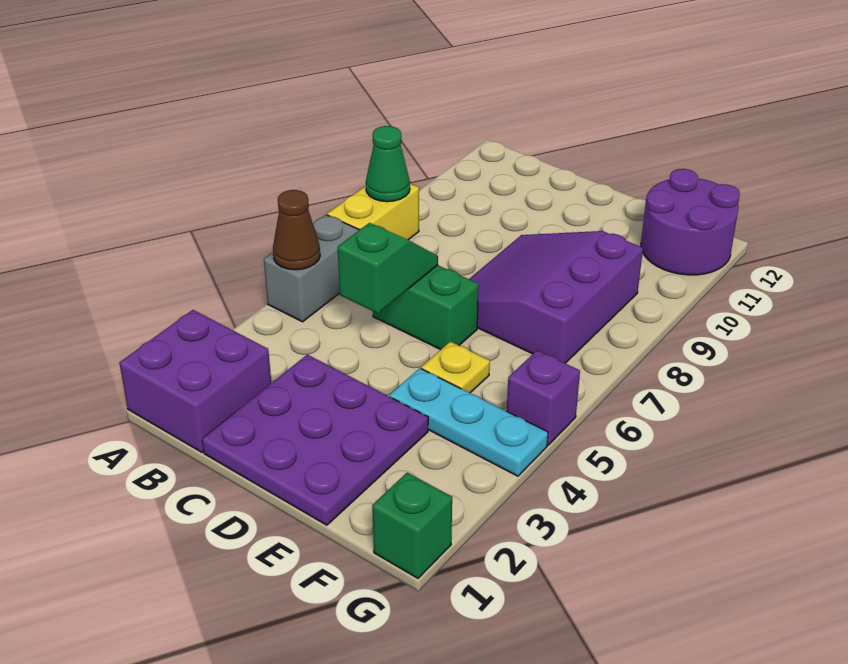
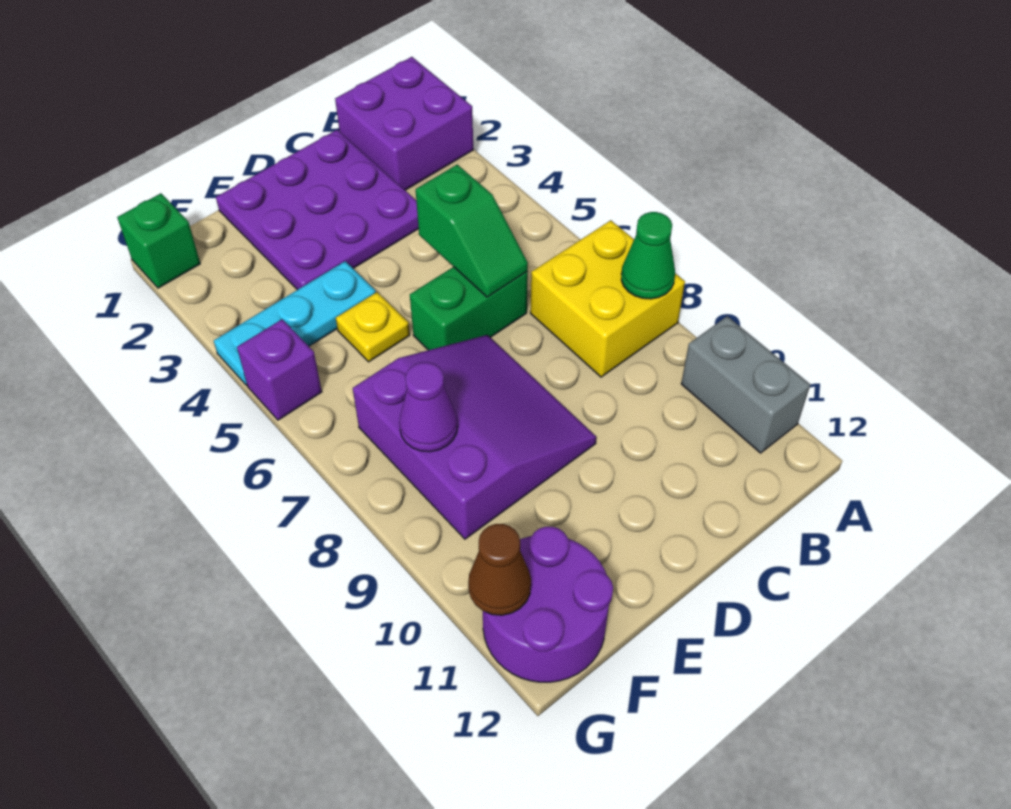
grey brick A5:A6 level 1 -> grey brick A10:A11 level 1
brown cone A5 level 2 -> brown cone G11 level 2
yellow brick A7:A8 level 1 -> yellow brick A7:B8 level 1
none -> purple cone F8 level 2

